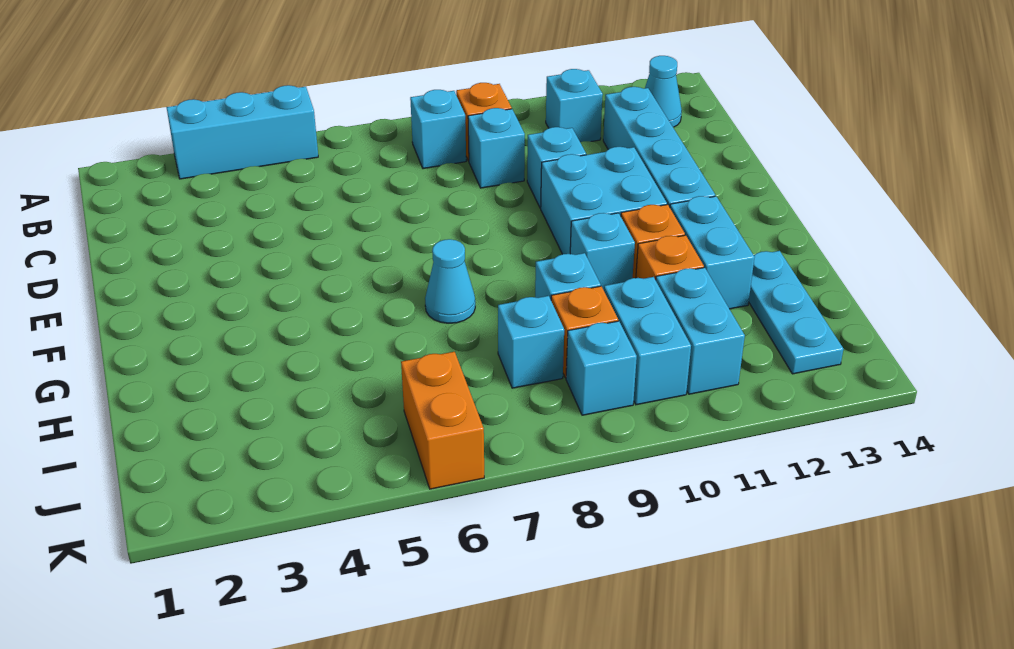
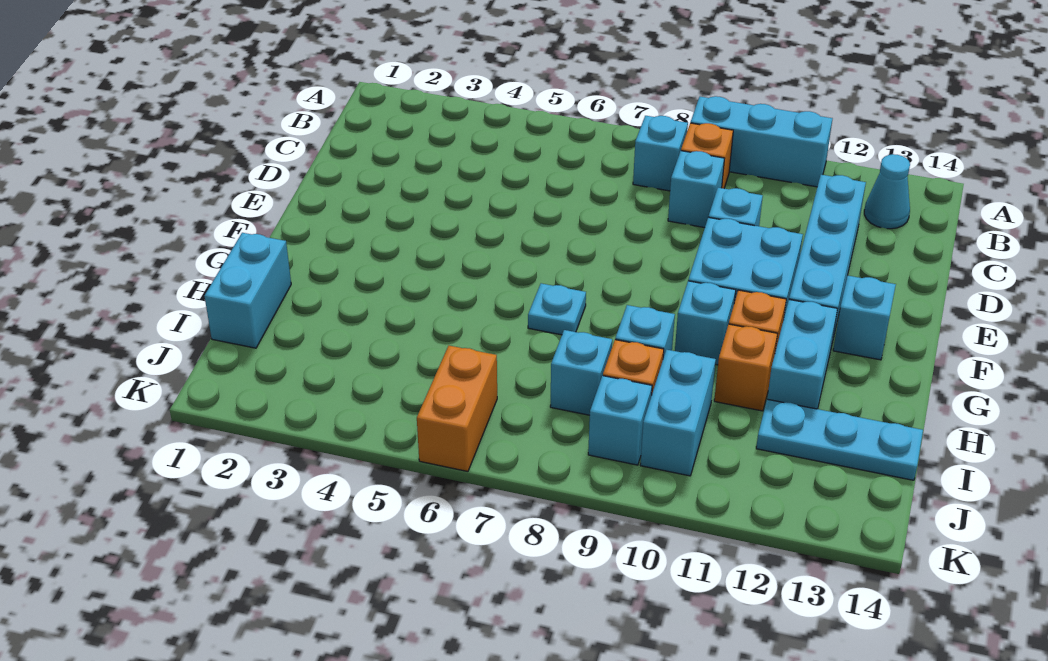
cyan brick A3:A5 level 1 -> cyan brick A9:A11 level 1
cyan brick B11 level 1 -> cyan brick F13 level 1
cyan cone G7 level 1 -> cyan plate G7 level 1
cyan plate H13:J13 level 1 -> cyan plate I12:I14 level 1
cyan brick I11:J11 level 1 -> cyan brick H1:I1 level 1

